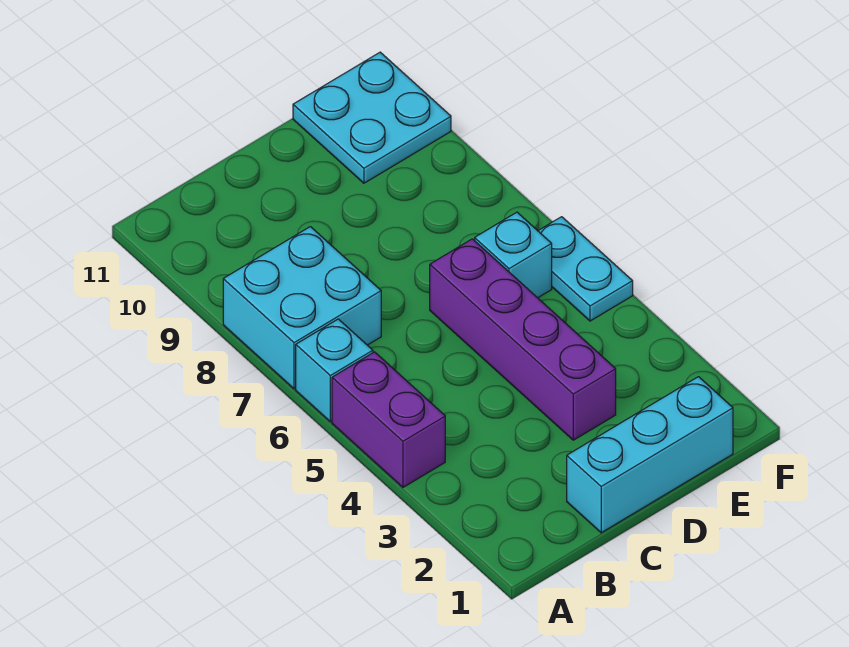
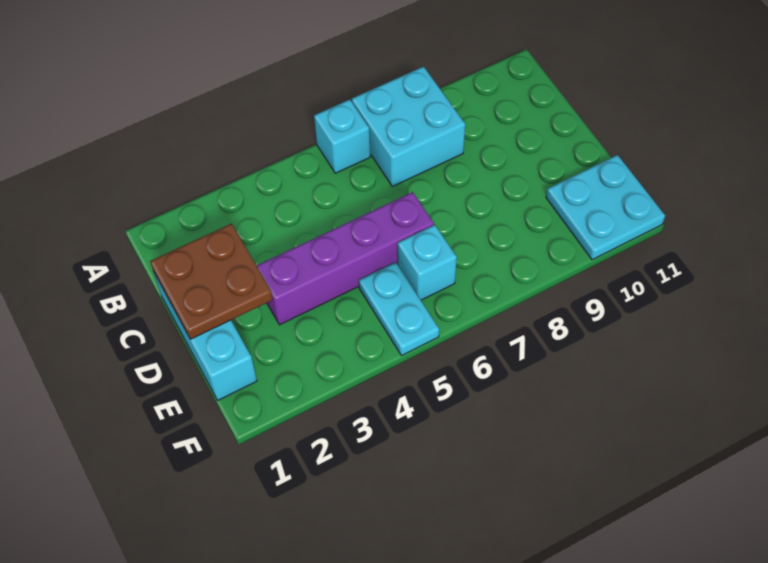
purple brick A4:A5 level 1 -> none
none -> brown plate C1:D2 level 2
cyan plate F5:F6 level 1 -> cyan plate E5:F5 level 1

